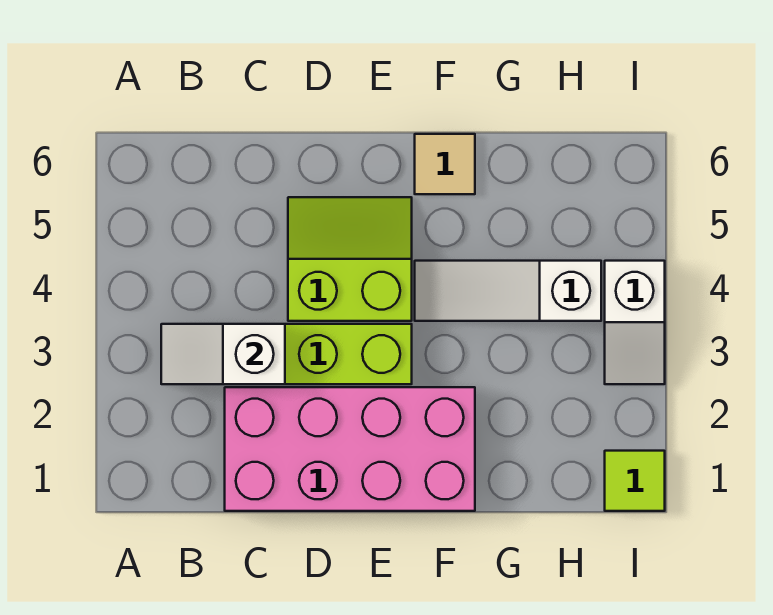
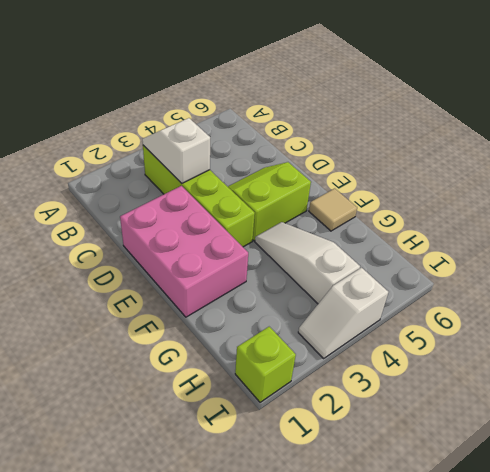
pink brick C1:F2 level 1 -> pink brick D1:F2 level 1
lime slope D4:E5 level 1 top 4 -> lime slope D4:E5 level 1 top E
lime tile I1 level 1 -> lime brick I1 level 1

